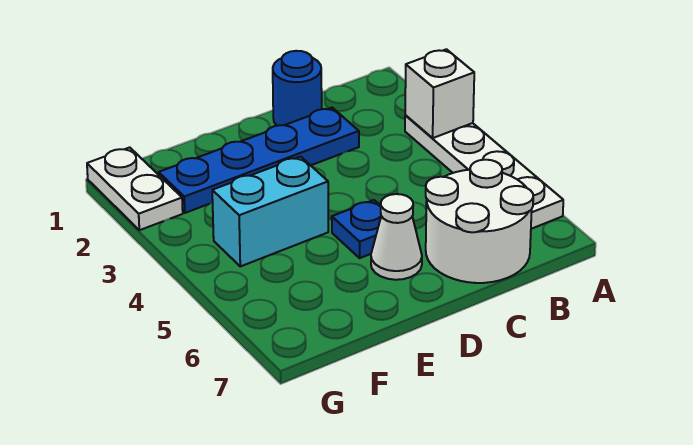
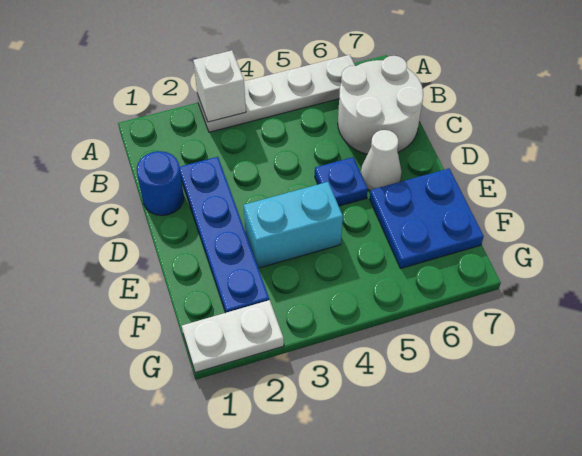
cyan brick E4:F4 level 1 -> cyan brick E3:E4 level 1
none -> blue plate E6:F7 level 1

